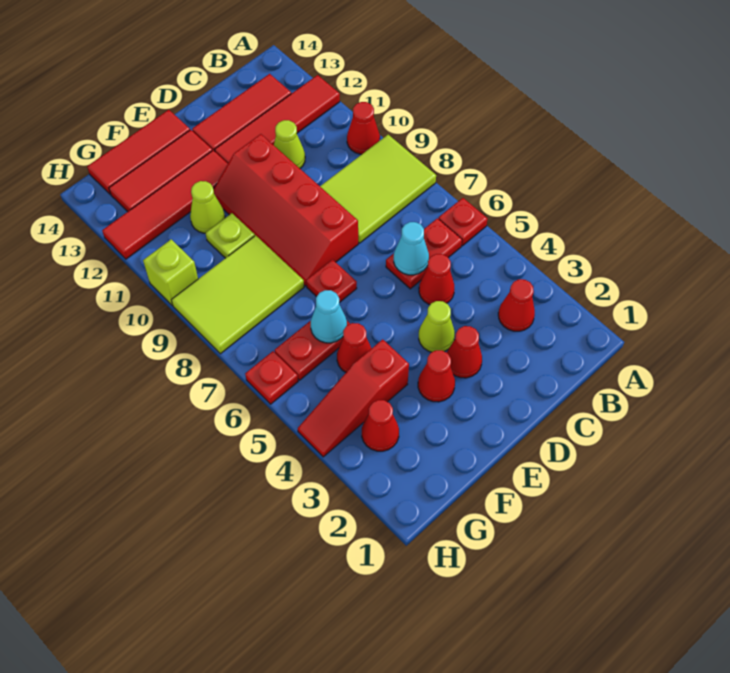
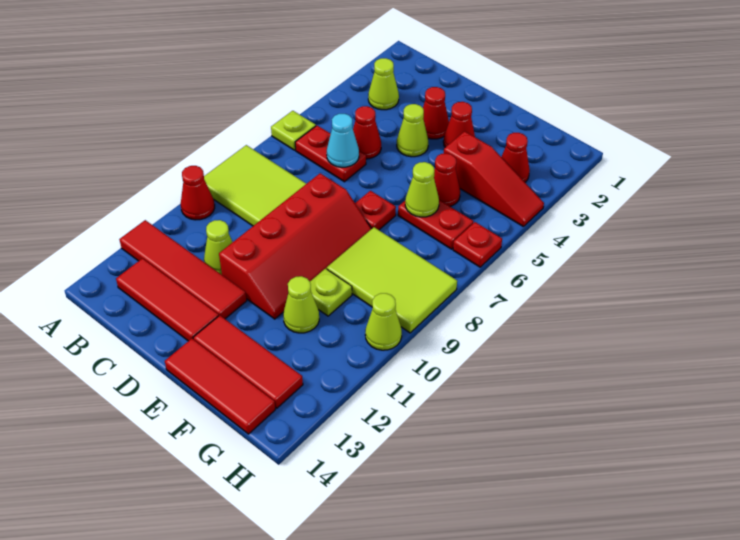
red plate A6 level 1 -> lime plate A6 level 1
red cone B3 level 1 -> lime cone B3 level 1
red tile E12:H12 level 1 -> none
cyan cone F6 level 2 -> lime cone F6 level 2
lime brick H10 level 1 -> lime cone H10 level 1

